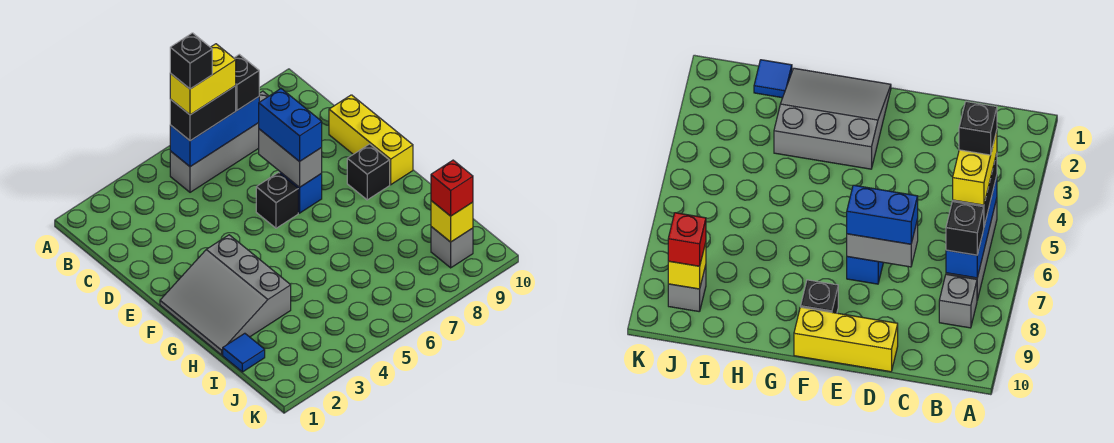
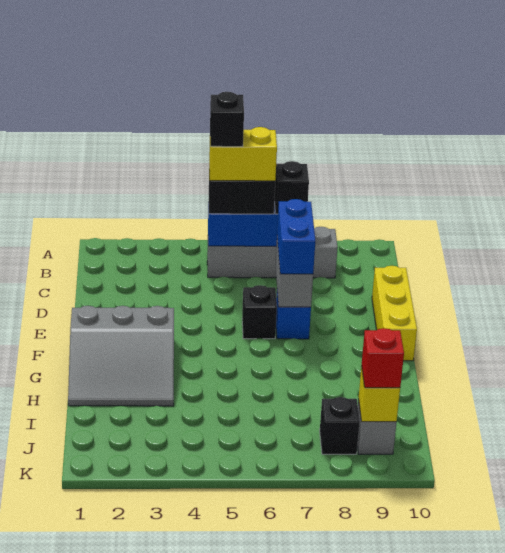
grey slope F1:H3 level 1 top 3 -> grey slope F1:H3 level 1 top F
black brick F9 level 1 -> black brick J8 level 1
blue tile I1 level 1 -> none

